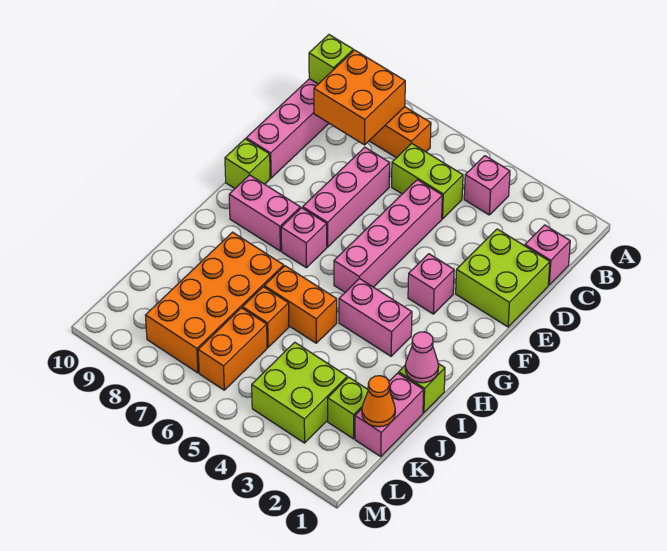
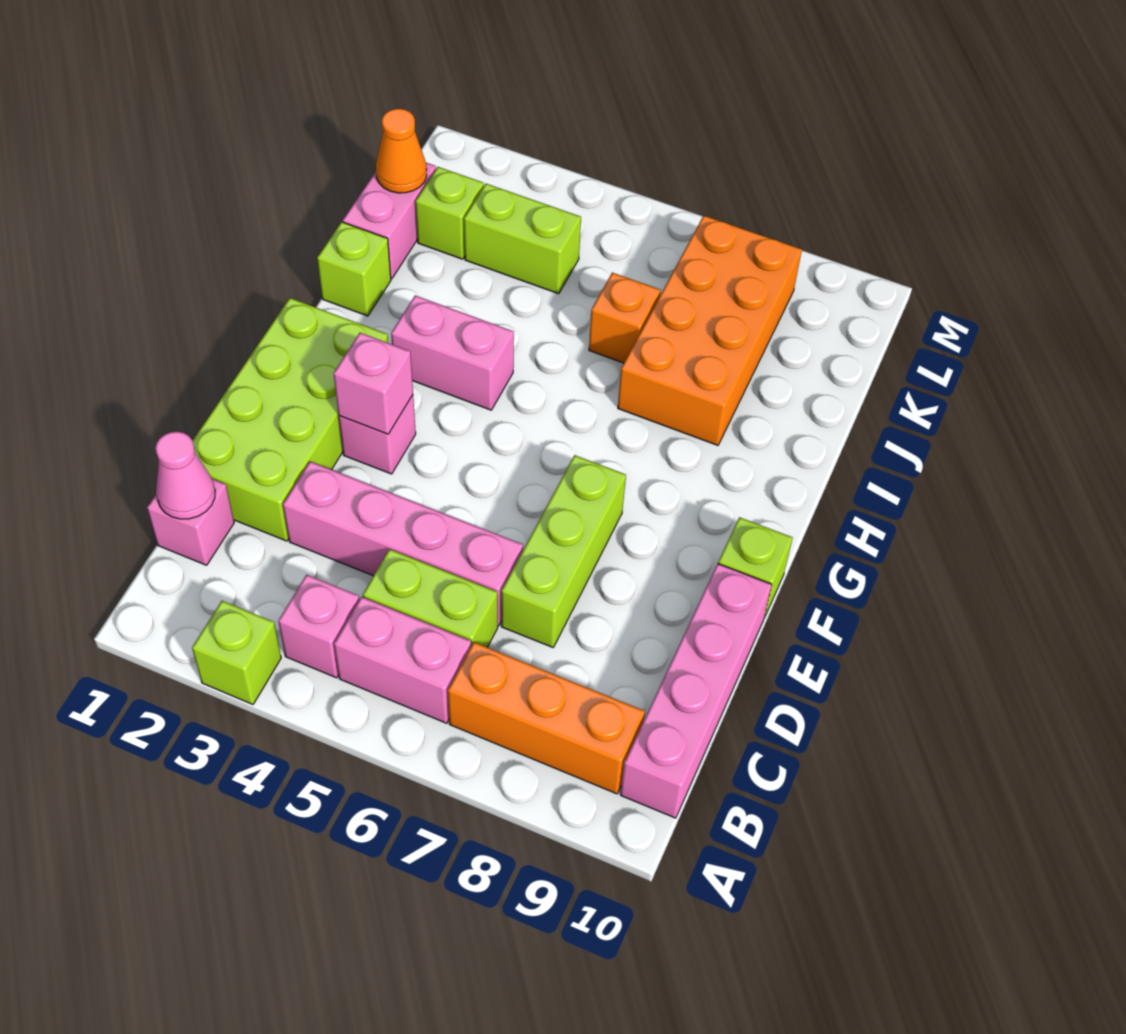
orange brick B8:C9 level 2 -> none
lime brick B10 level 2 -> lime brick A3 level 1
lime brick D1:E2 level 1 -> lime brick D1:G2 level 1
pink brick D5:G5 level 1 -> pink brick D3:D6 level 1
pink brick D7:F7 level 1 -> lime brick D7:F7 level 1
pink brick G7 level 1 -> pink brick F3 level 2
pink brick G8:G9 level 1 -> pink brick B5:B6 level 1
pink cone I1 level 2 -> pink cone C1 level 2
orange brick I5:I6 level 1 -> none
lime brick K3:L4 level 1 -> lime brick K3:K4 level 1
orange brick K6:L6 level 1 -> none

